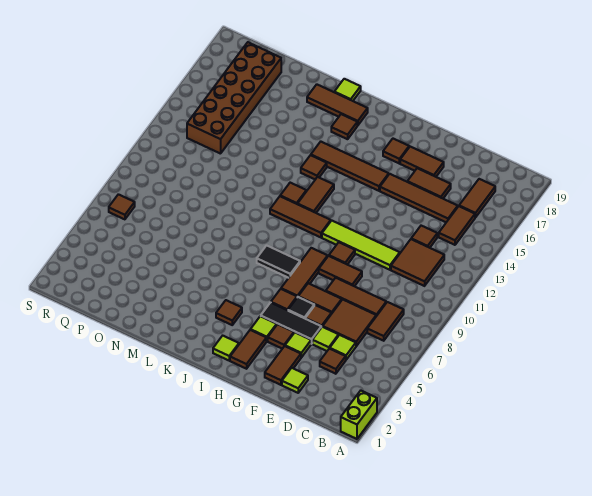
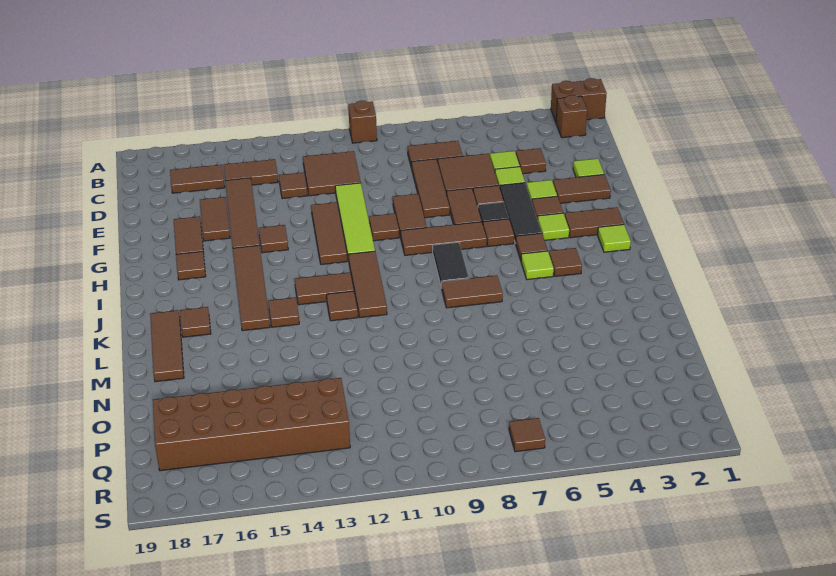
lime brick A1:A2 level 1 -> brown brick A1:A2 level 1
none -> brown brick A10 level 1
none -> brown brick B2 level 1
none -> brown tile F12:H12 level 1
none -> brown tile G14 level 1
none -> brown tile I5 level 1
none -> brown tile K7:K8 level 1
lime tile L19 level 1 -> lime tile J5 level 1

